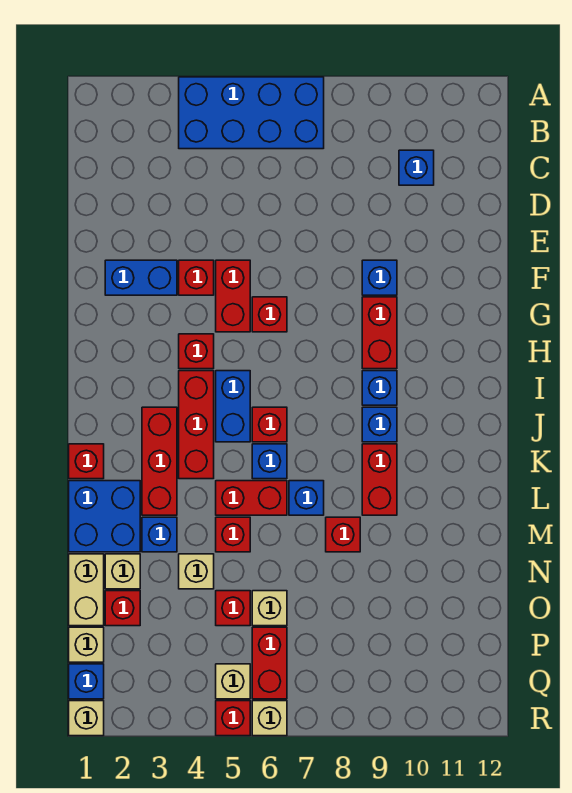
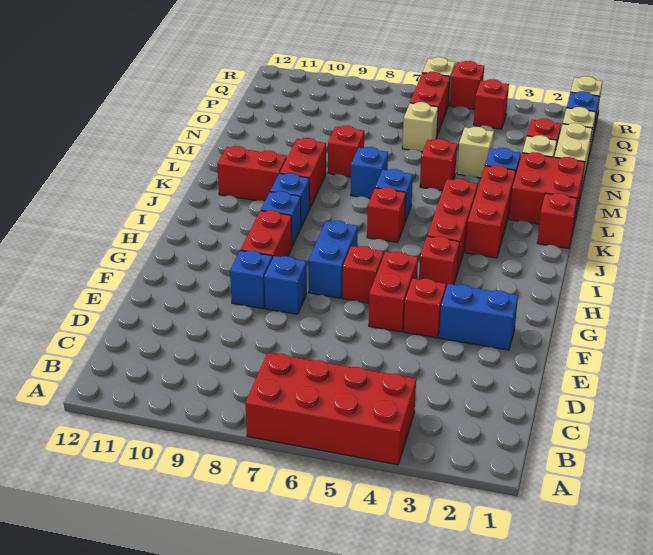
blue brick A4:B7 level 1 -> red brick A4:B7 level 1
blue brick C10 level 1 -> blue brick F8 level 1
blue brick I5:J5 level 1 -> blue brick G7:H7 level 1
blue brick L1:M2 level 1 -> red brick L1:M2 level 1
red brick L5:L6 level 1 -> red brick K10:K11 level 1
red brick O5 level 1 -> red brick Q4 level 1
tan brick Q5 level 1 -> none

